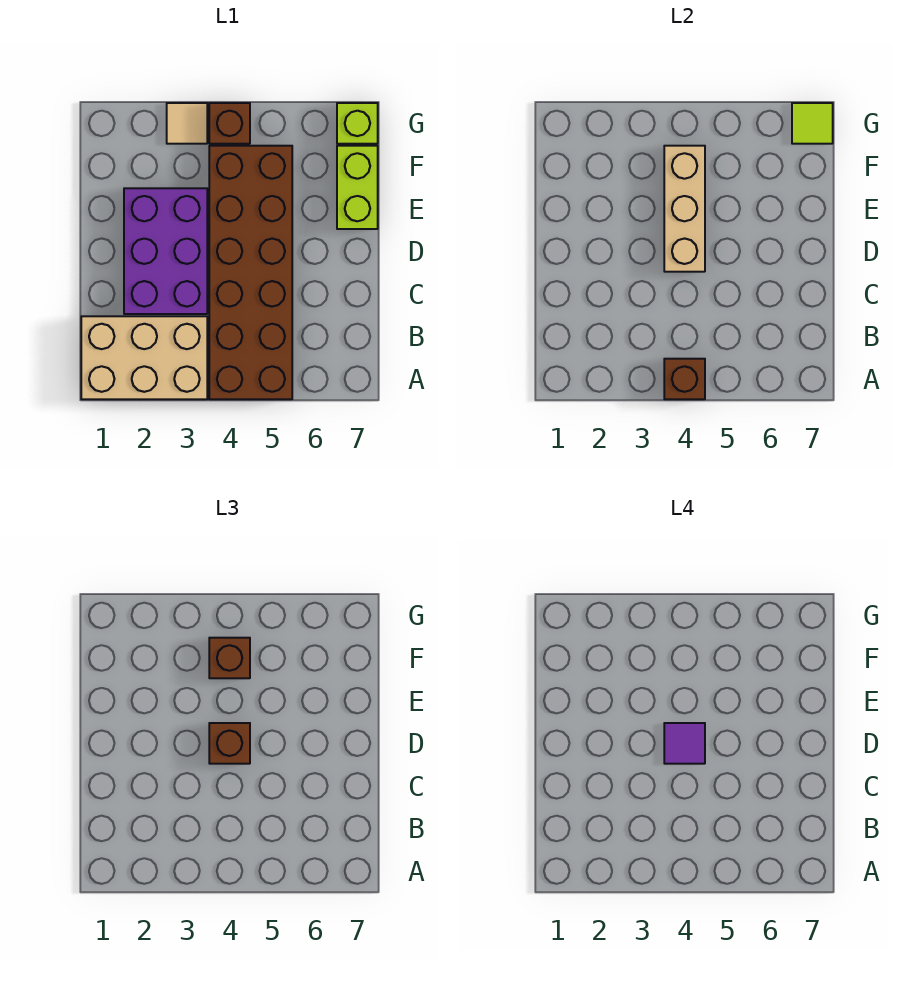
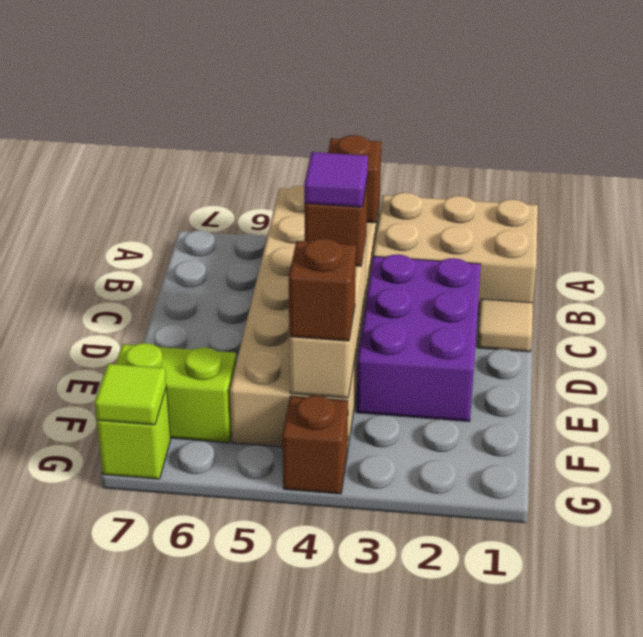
brown brick A4:F5 level 1 -> tan brick A4:F5 level 1
lime brick E7:F7 level 1 -> lime brick F6:F7 level 1
tan tile G3 level 1 -> tan tile C1 level 1

